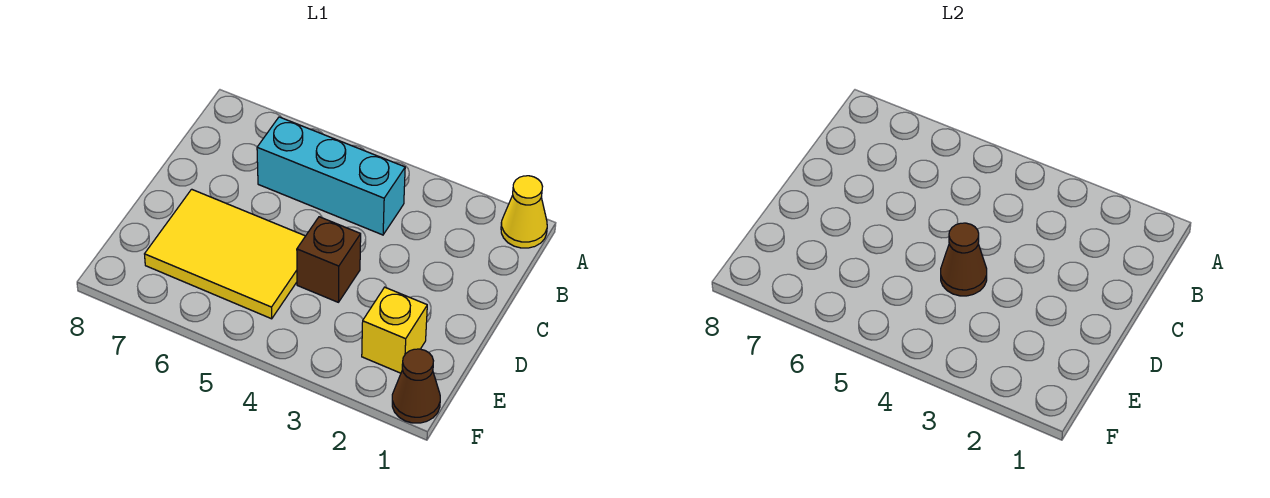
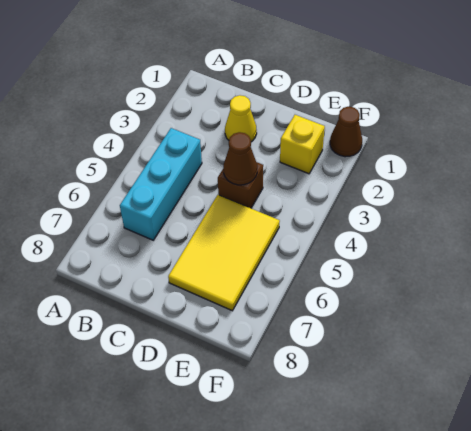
yellow cone A1 level 1 -> yellow cone C2 level 1

